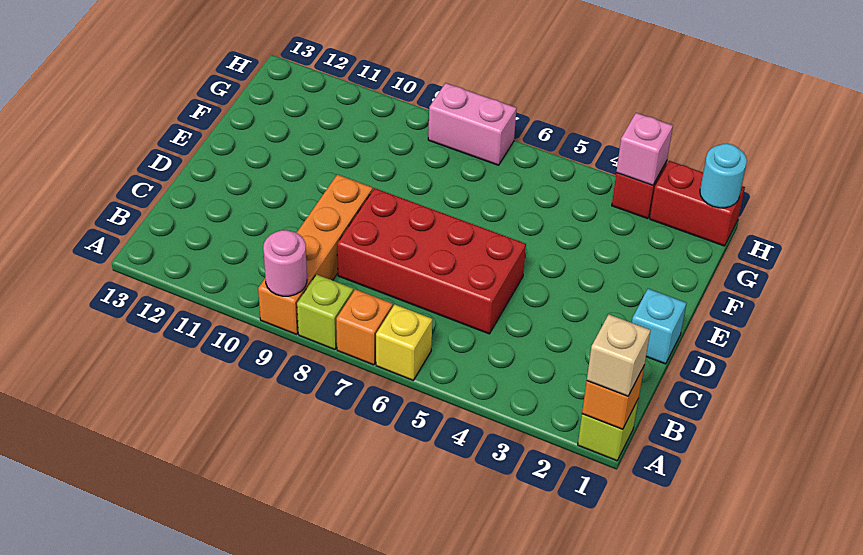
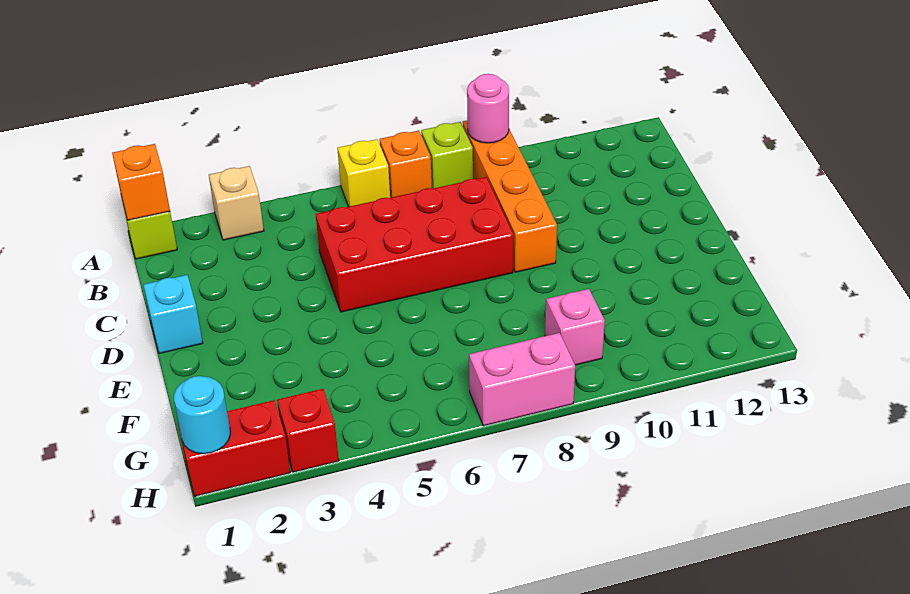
tan brick A1 level 3 -> tan brick A3 level 1
pink brick H3 level 2 -> pink brick G9 level 1

